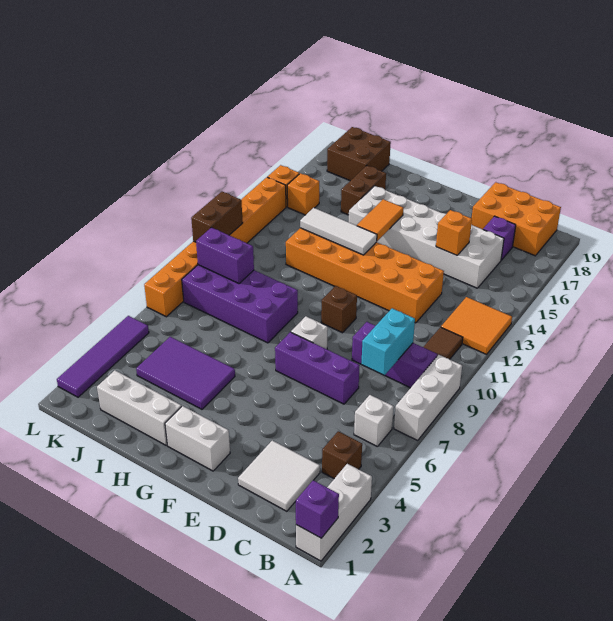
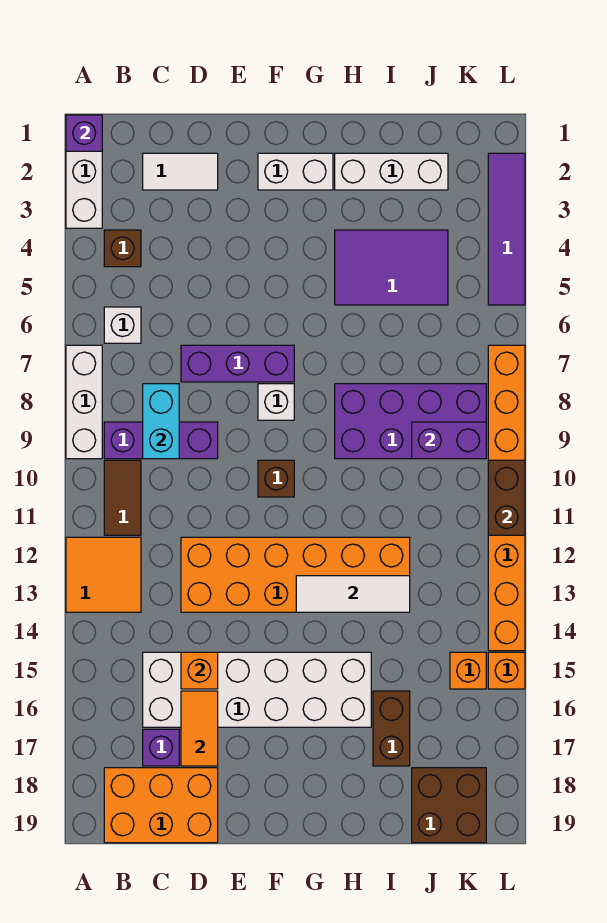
white tile C2:D3 level 1 -> white tile C2:D2 level 1
orange tile G14:G15 level 2 -> orange tile D16:D17 level 2

